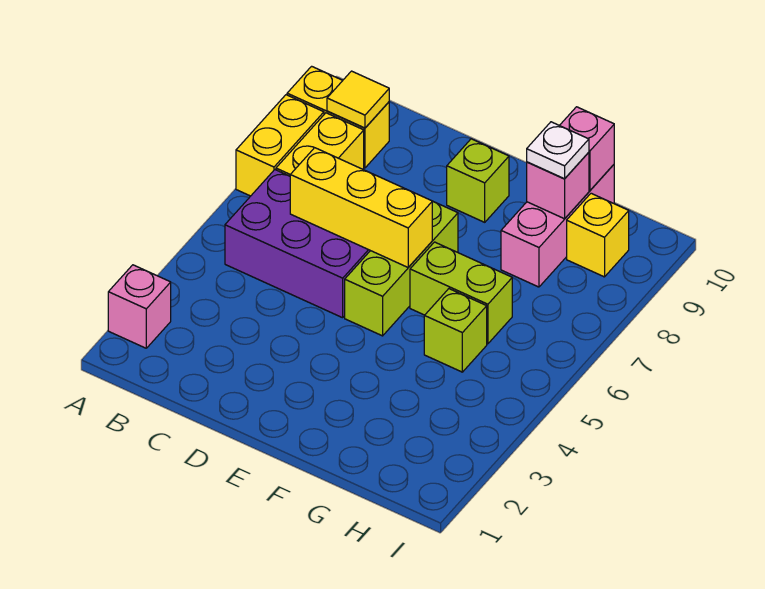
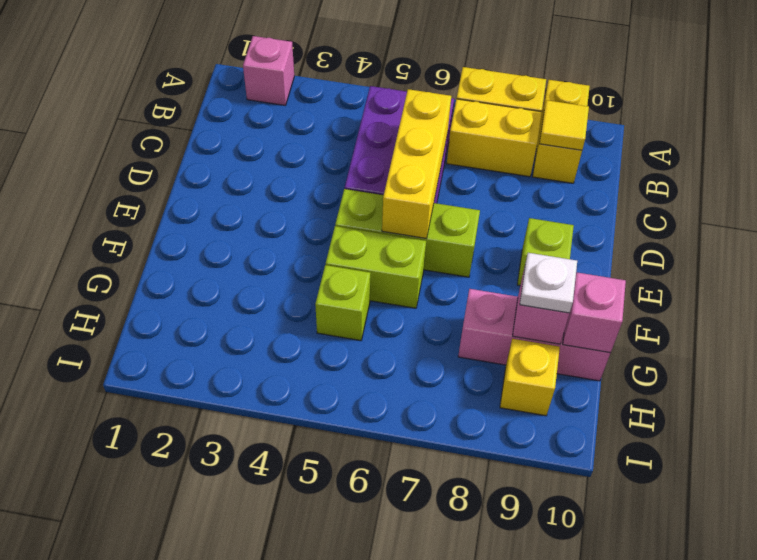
lime brick F6:G6 level 1 -> lime brick F5:F6 level 1

